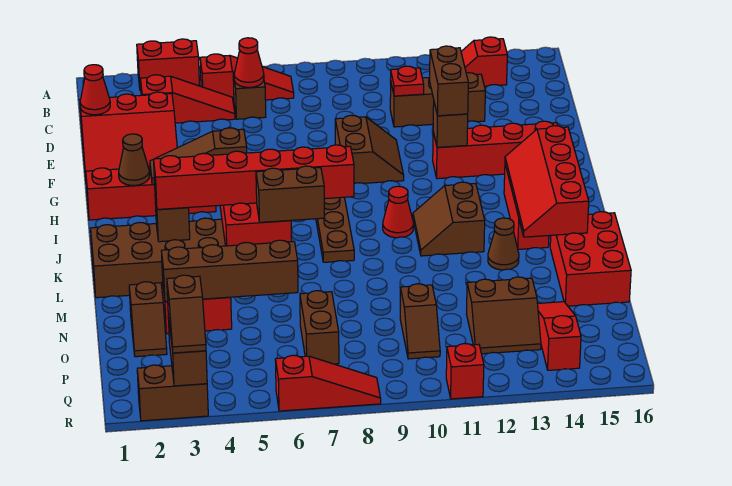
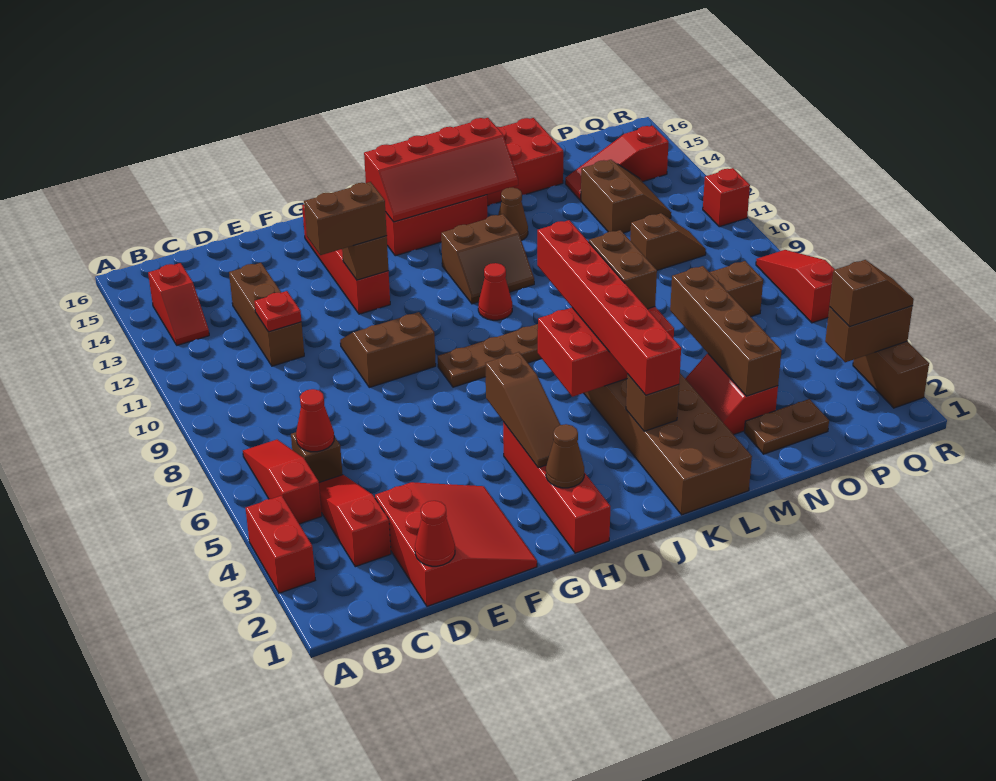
brown slope N2:O2 level 1 top N -> brown plate N2:O2 level 1

